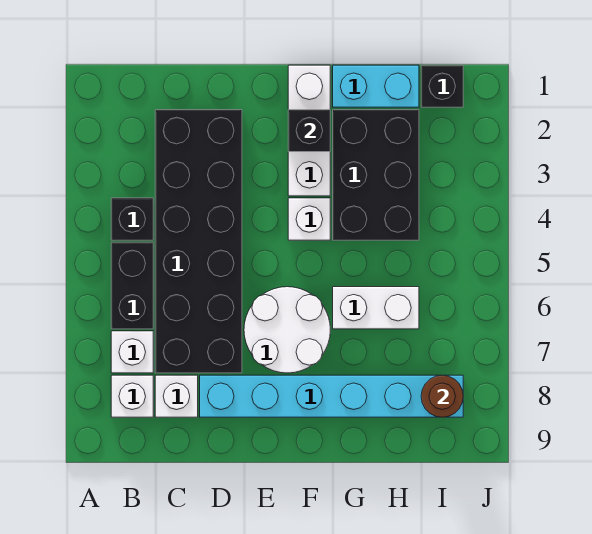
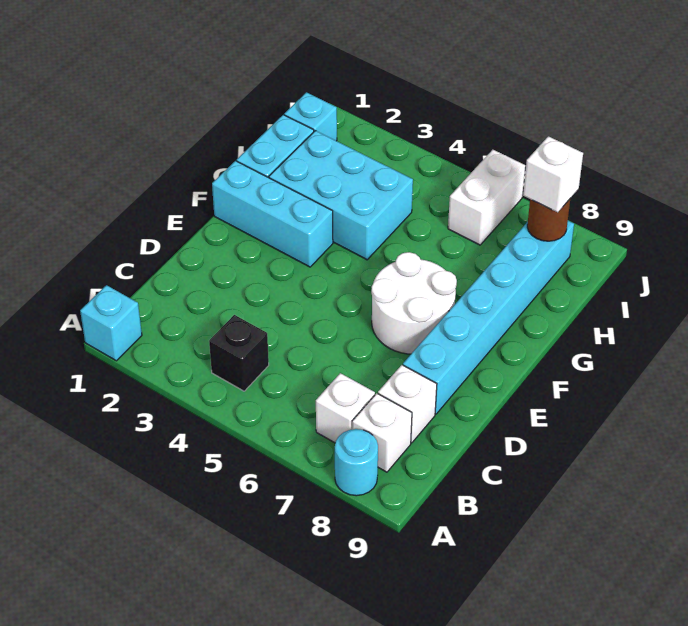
none -> cyan brick A1 level 1
none -> cyan round brick A8 level 1
black brick B5:B6 level 1 -> none
black brick C2:D7 level 1 -> none
white brick F1:F3 level 1 -> cyan brick F1:F3 level 1
black brick F2 level 2 -> none
white brick F4 level 1 -> white brick I8 level 3
black brick G2:H4 level 1 -> cyan brick G2:H4 level 1
white brick G6:H6 level 1 -> white brick I6:J6 level 1
black brick I1 level 1 -> cyan brick I1 level 1

